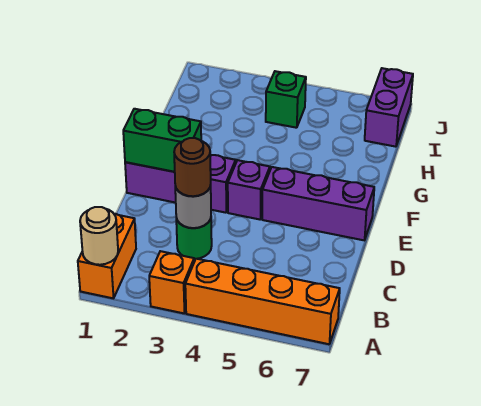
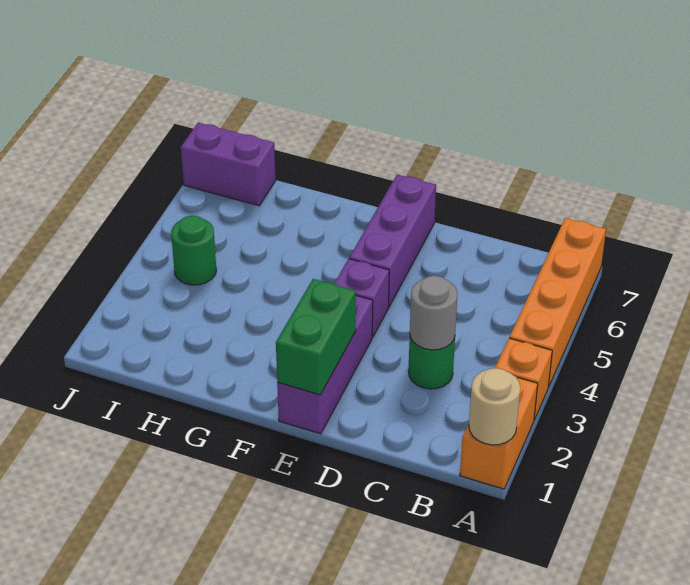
orange brick A1:B1 level 1 -> orange brick A1:A2 level 1
brown round brick C3 level 3 -> none
green brick I4 level 1 -> green round brick I4 level 1

